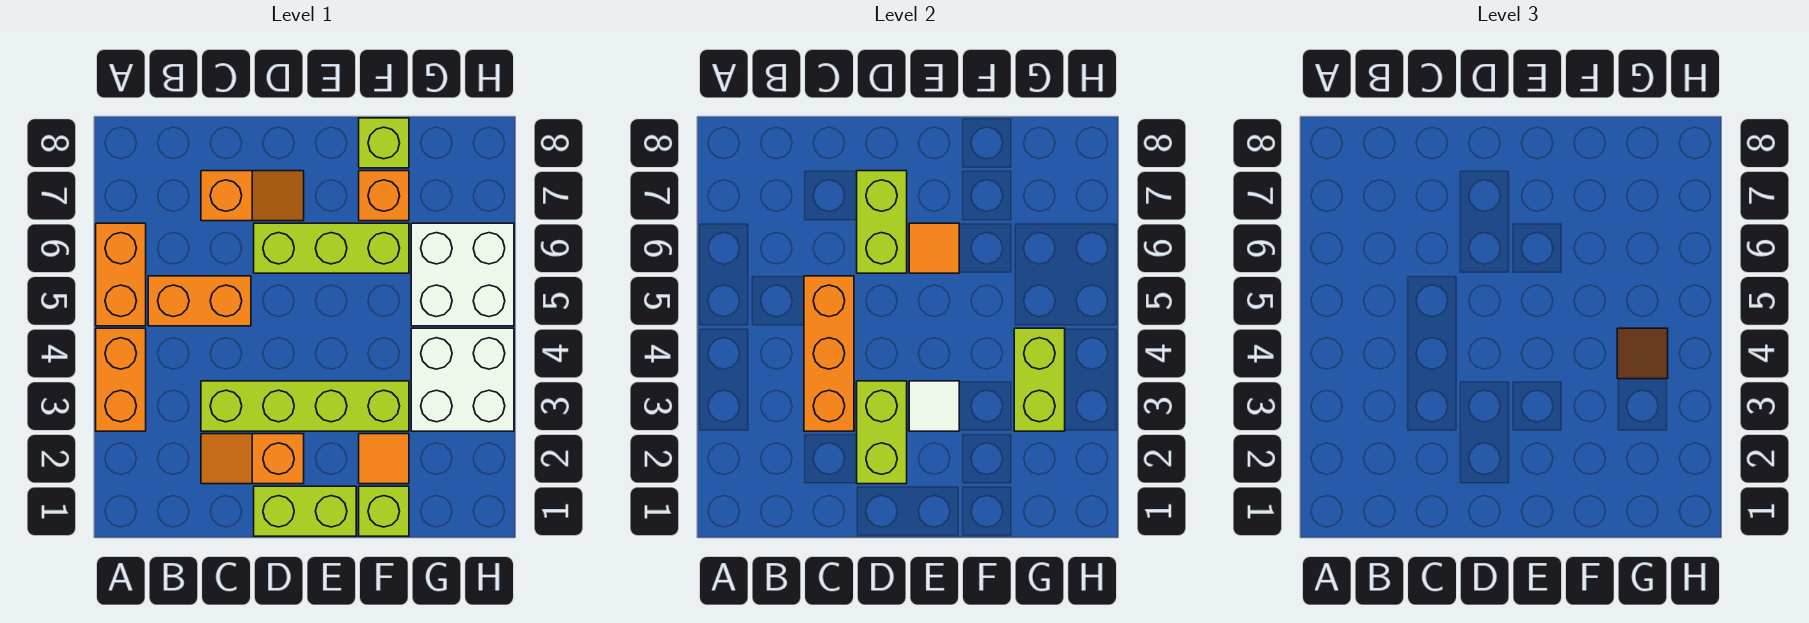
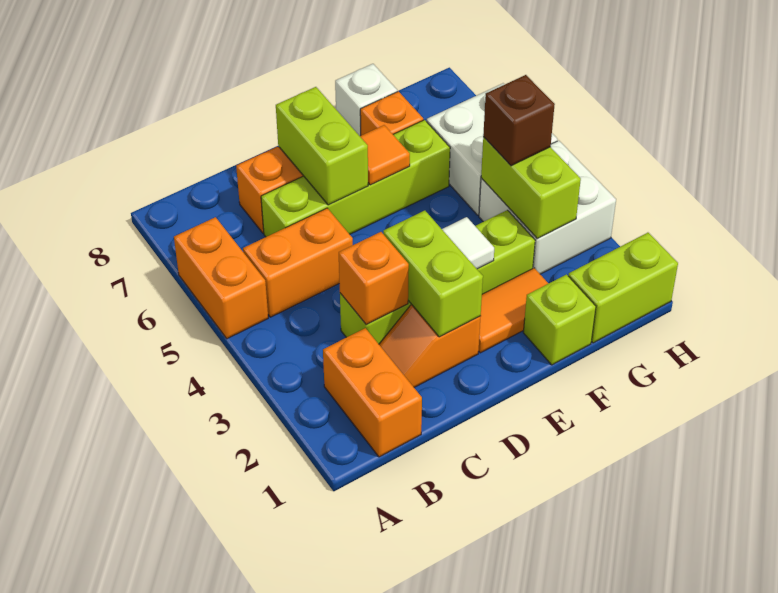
orange brick A3:A4 level 1 -> orange brick B1:B2 level 1
orange brick C3:C5 level 2 -> orange brick C3 level 2
lime brick D1:E1 level 1 -> lime brick G1:H1 level 1
lime brick D6:F6 level 1 -> lime brick C6:F6 level 1
orange tile F2 level 1 -> orange tile E2:F2 level 1
lime brick F8 level 1 -> white brick F8 level 1
brown tile G4 level 3 -> brown brick G4 level 3

